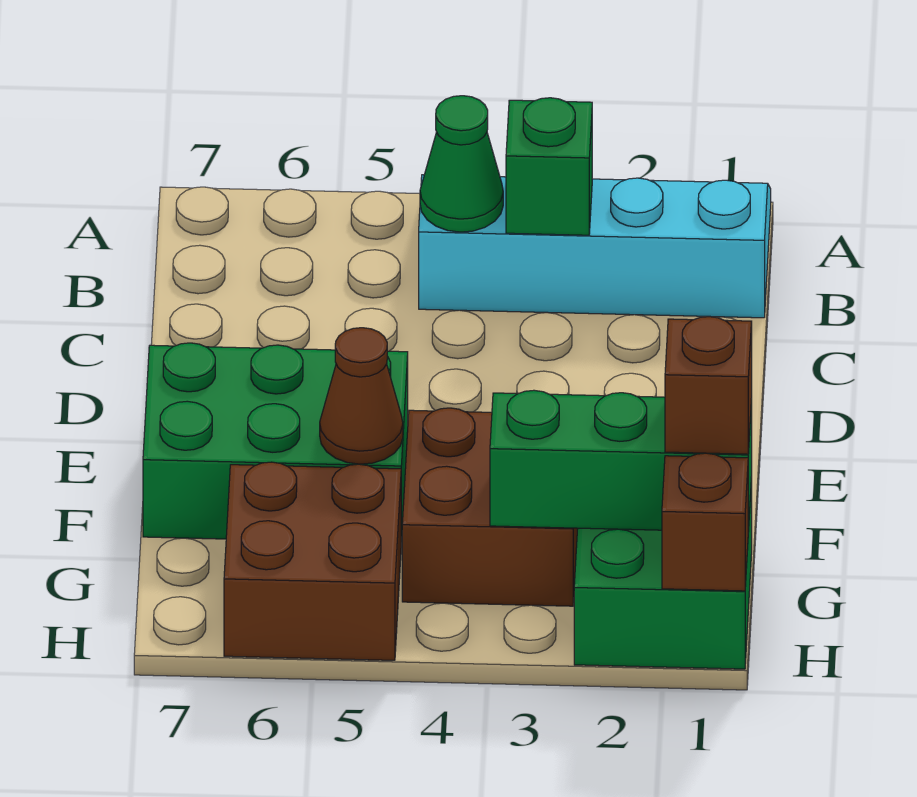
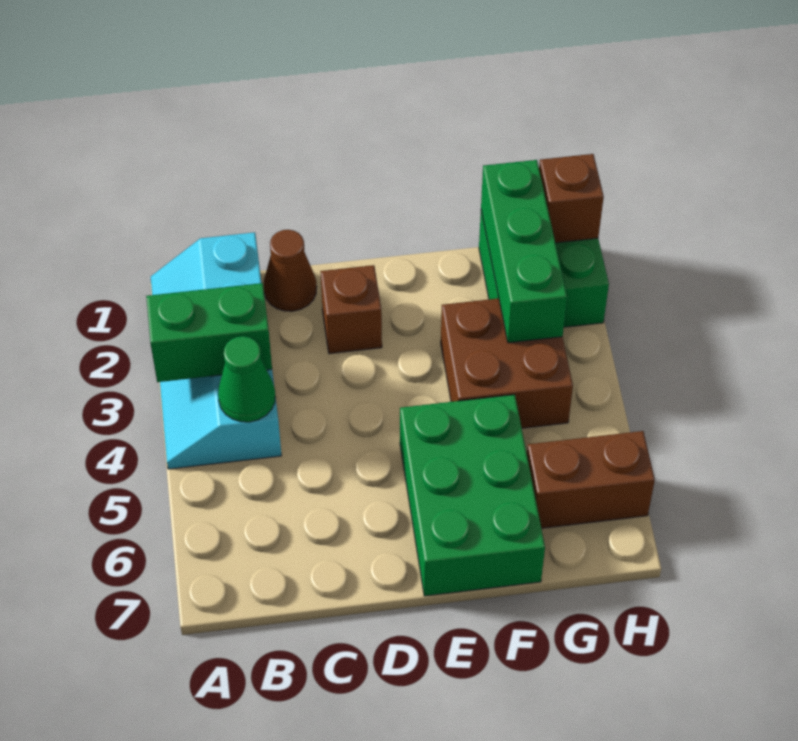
green brick B3 level 2 -> green brick A3:B3 level 2
brown cone F5 level 2 -> brown cone C1 level 1
brown brick G1 level 3 -> brown brick D2 level 1
brown brick G5:H6 level 1 -> brown brick G6:H6 level 1

